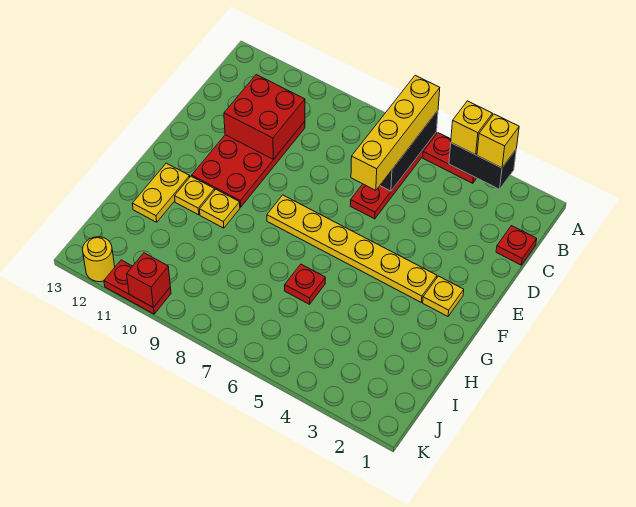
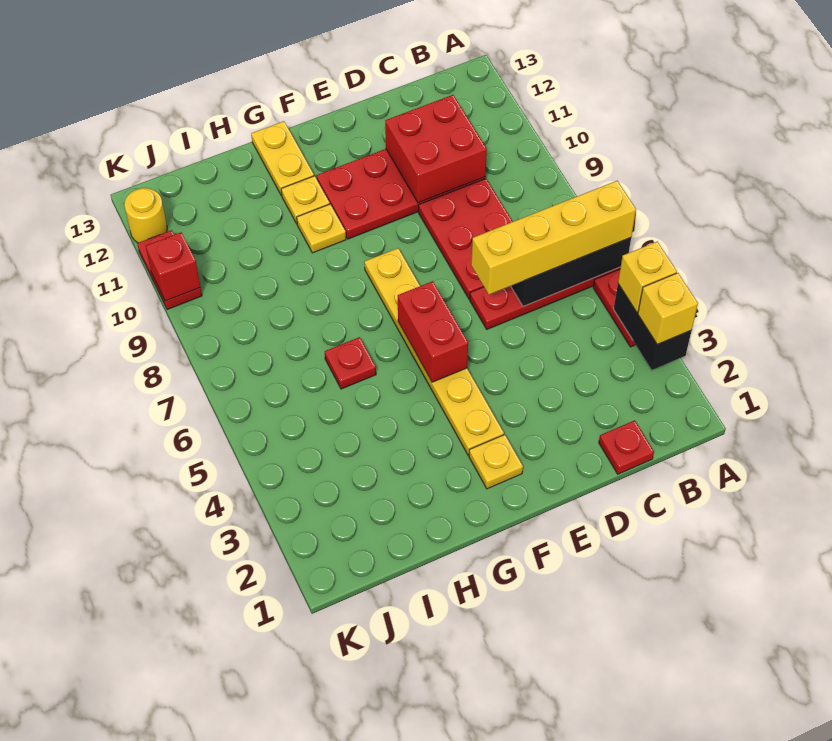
none -> red plate C7:D9 level 1
none -> red brick F5:F6 level 2
yellow plate G12:H12 level 1 -> yellow plate G12:G13 level 1

